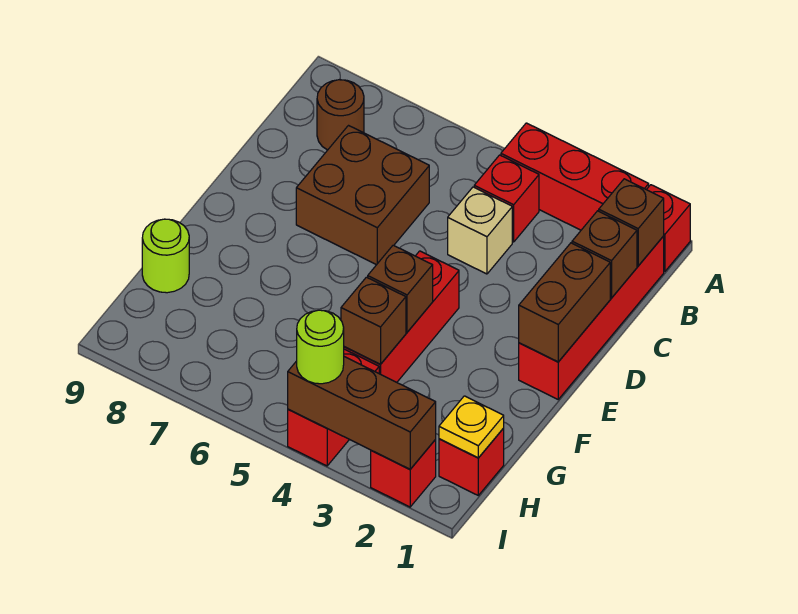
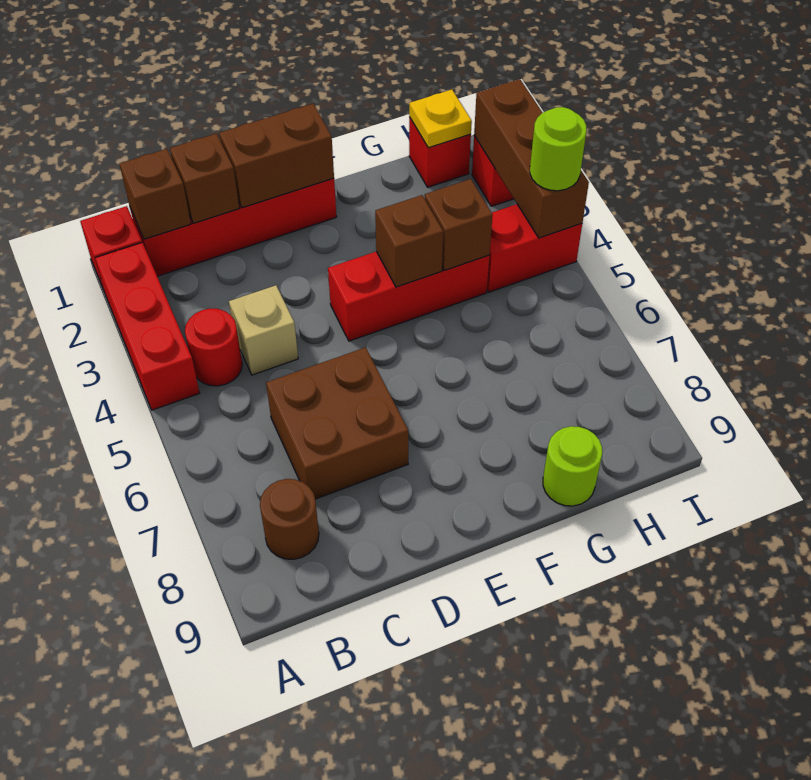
red brick B4 level 1 -> red round brick B4 level 1

